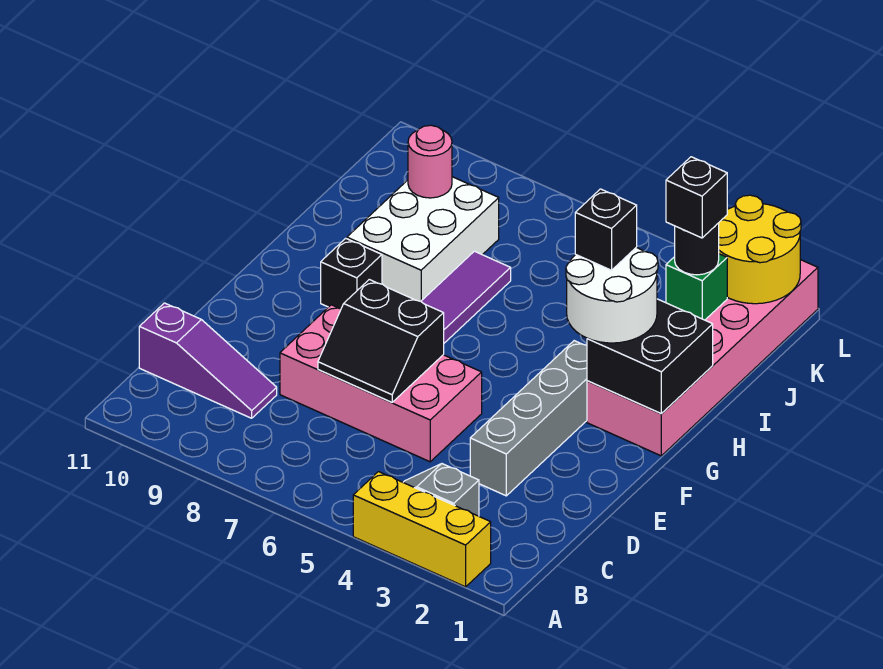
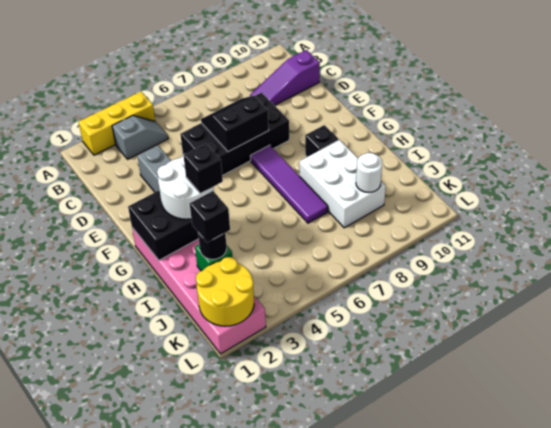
pink brick D5:E8 level 1 -> black brick D5:E8 level 1
pink round brick J9 level 2 -> white round brick J9 level 2

